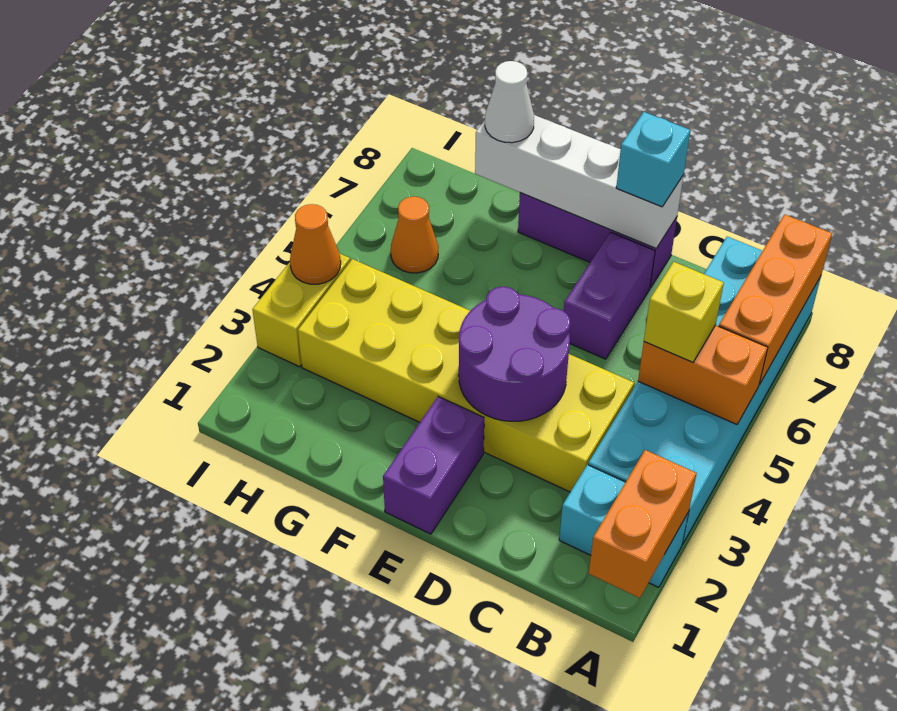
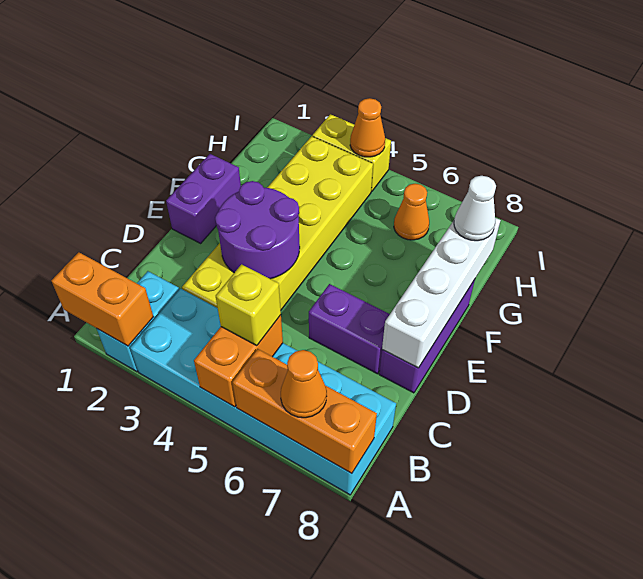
none -> orange cone A7 level 3
cyan brick D8 level 3 -> none
purple brick E1:E2 level 1 -> purple brick E1:F1 level 1

